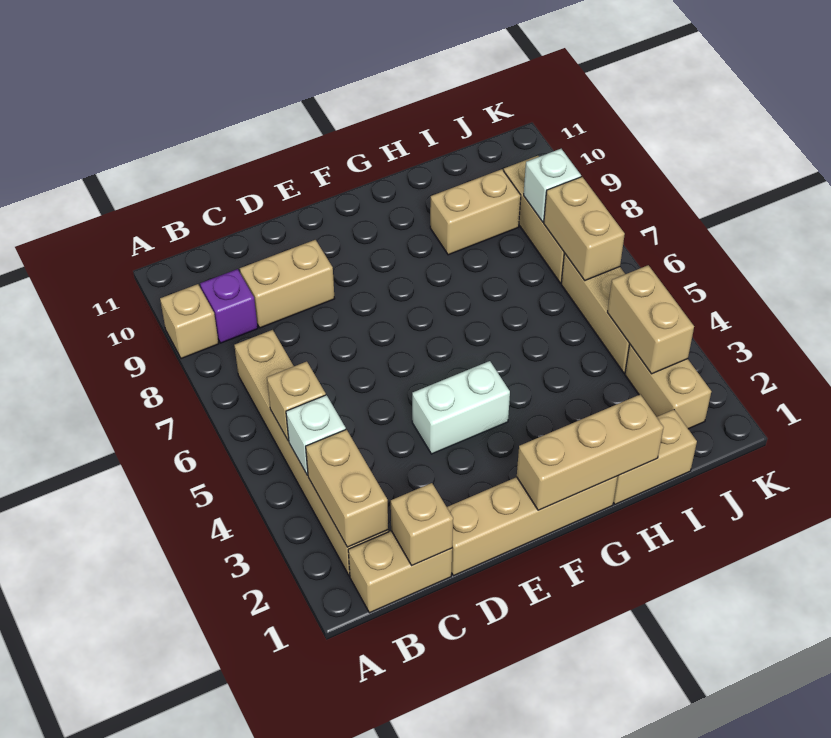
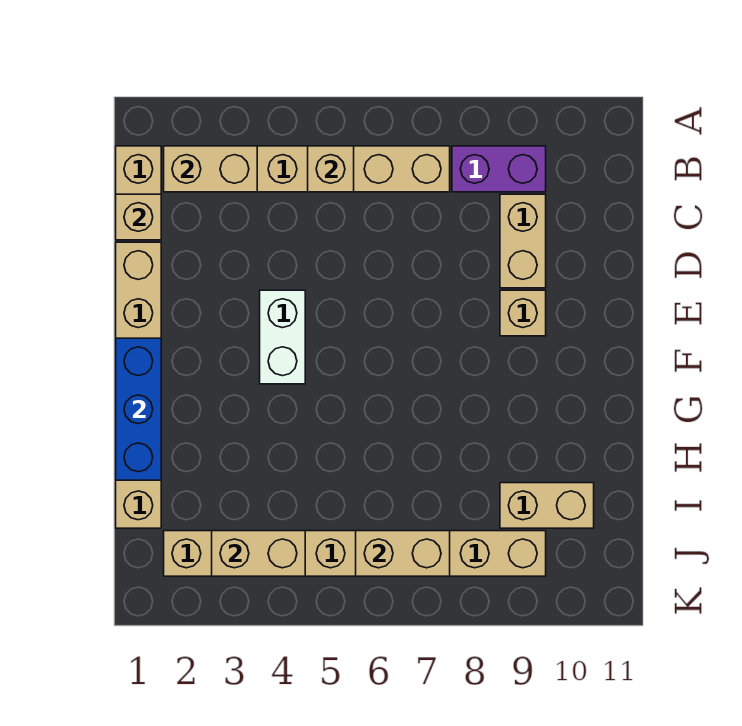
tan brick A9 level 1 -> tan brick E9 level 1
white brick B4 level 2 -> none
purple brick B9 level 1 -> purple brick B8:B9 level 1
tan brick F1:H1 level 2 -> blue brick F1:H1 level 2
tan brick H9:I9 level 1 -> tan brick I9:I10 level 1
white brick J8 level 2 -> none

